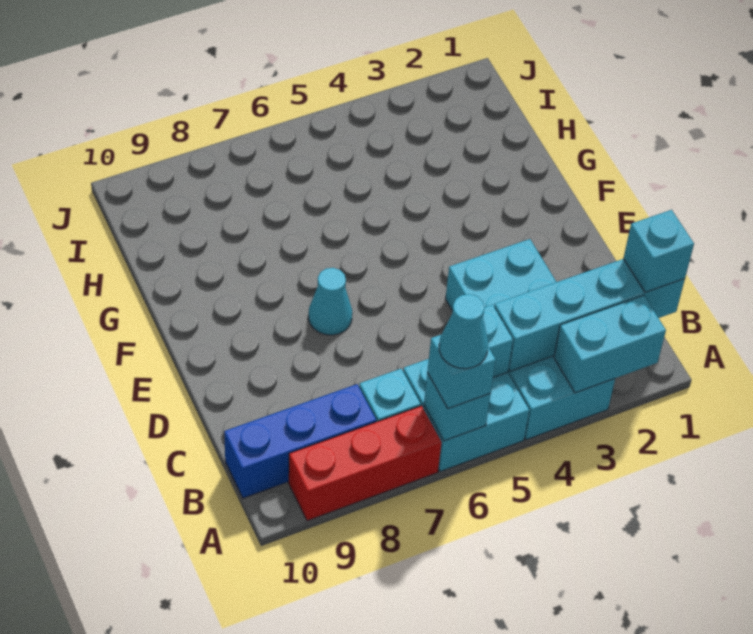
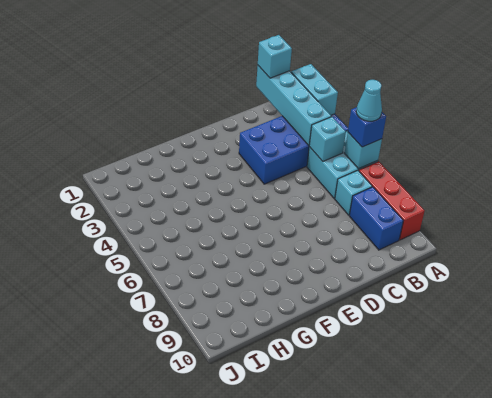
cyan brick A3:D4 level 1 -> blue brick A3:D4 level 1
cyan brick A6 level 3 -> blue brick A6 level 3
blue brick B8:B10 level 1 -> blue brick B8:B9 level 1
cyan cone E7 level 1 -> none

